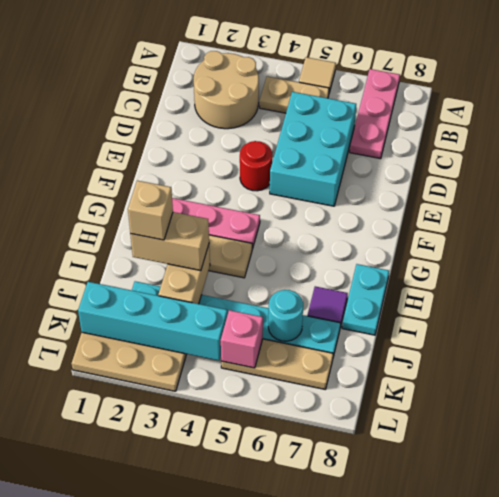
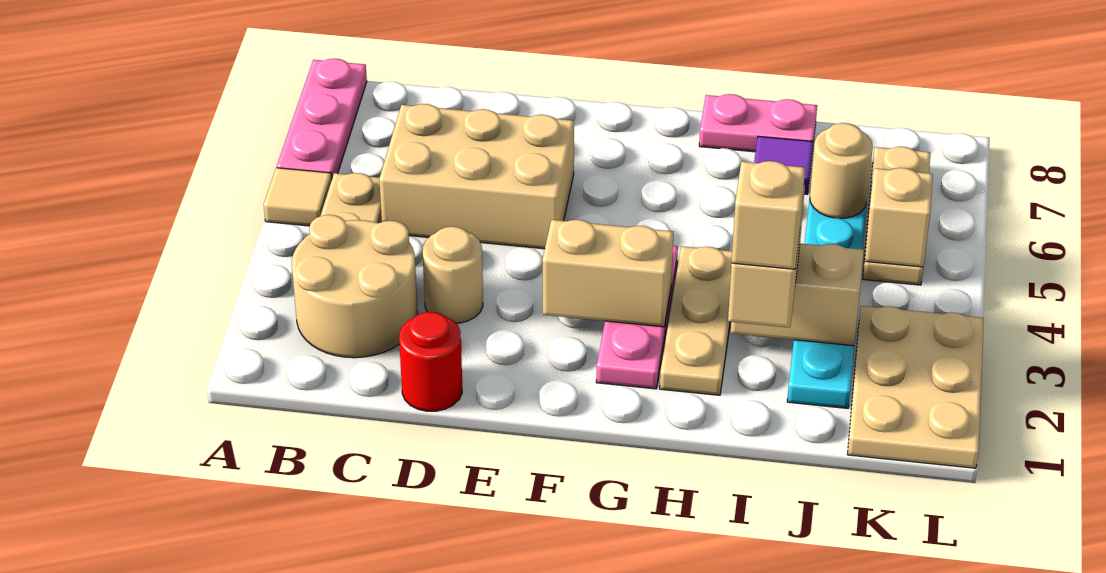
pink plate A7:C7 level 1 -> pink plate A6:A8 level 1
cyan brick C5:E6 level 1 -> tan brick C5:E6 level 1
none -> tan round brick D3 level 1
red round brick E4 level 1 -> red round brick D1 level 1
none -> tan brick F3:G3 level 2
cyan plate H8:I8 level 1 -> pink plate H8:I8 level 1
cyan round brick J6 level 2 -> tan round brick J6 level 2
cyan brick K1:K4 level 2 -> none
pink brick K5 level 2 -> tan brick K5 level 2

